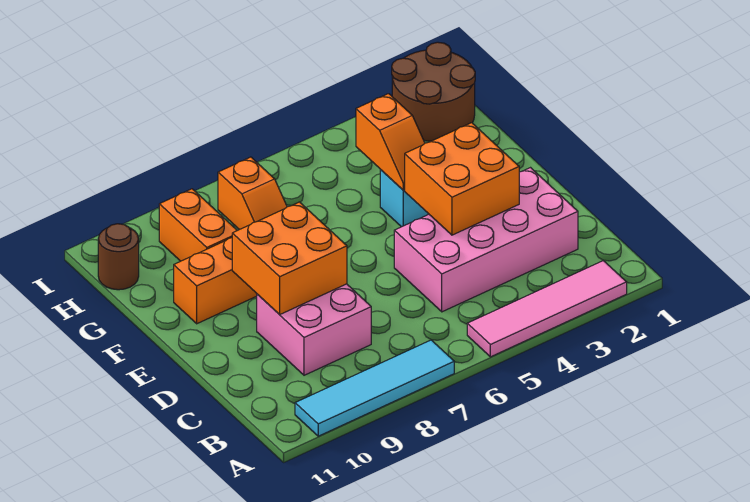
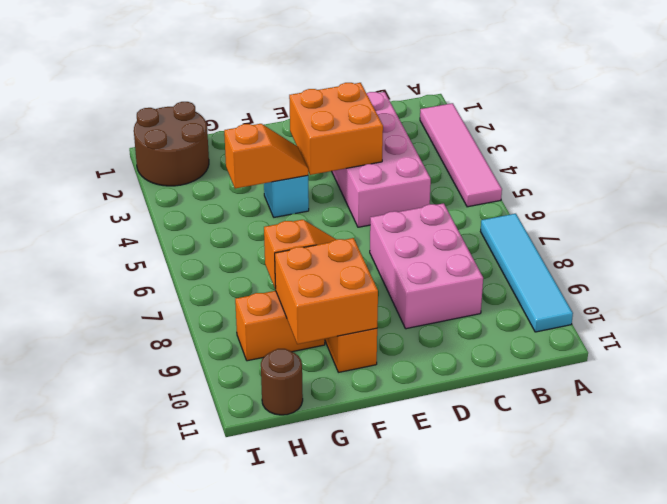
pink brick C8:D9 level 1 -> pink brick C7:D9 level 1
orange brick D8:E9 level 2 -> orange brick F9:G10 level 2

